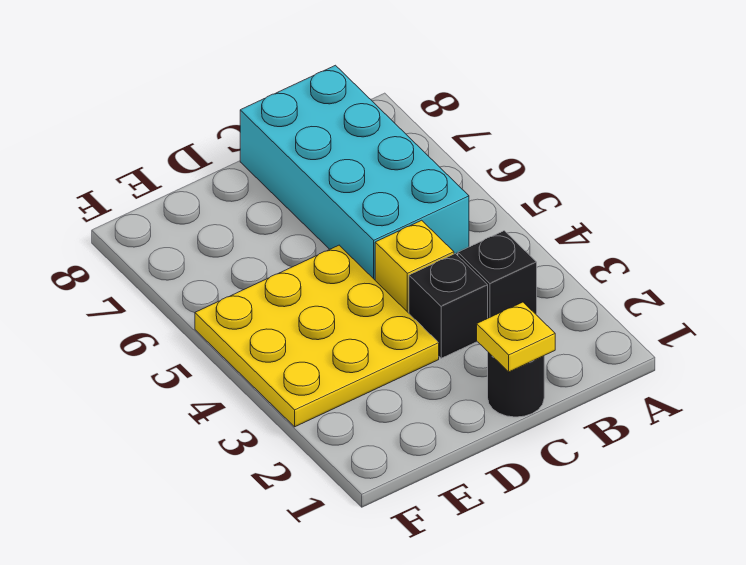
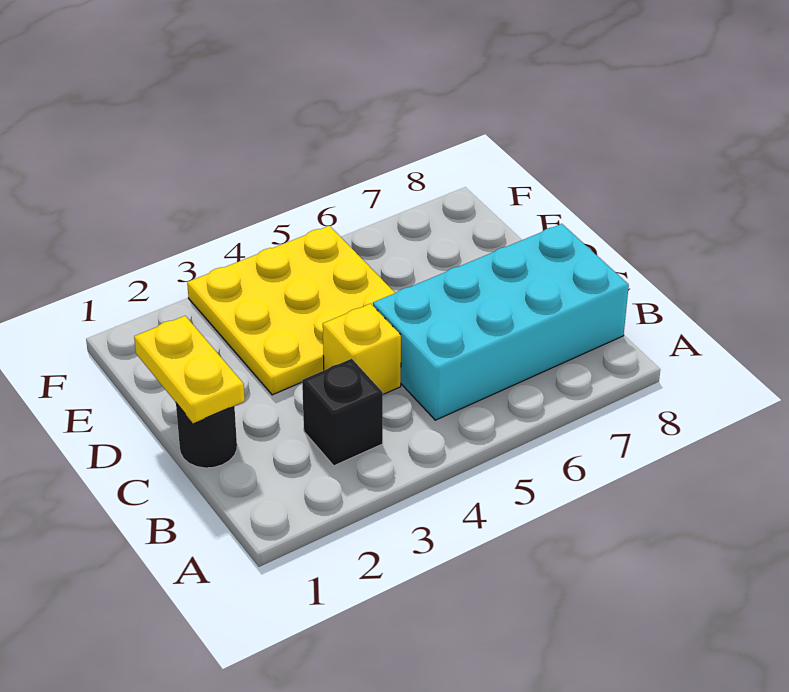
yellow plate C1 level 2 -> yellow plate C1:D1 level 2
black brick C3 level 1 -> none

